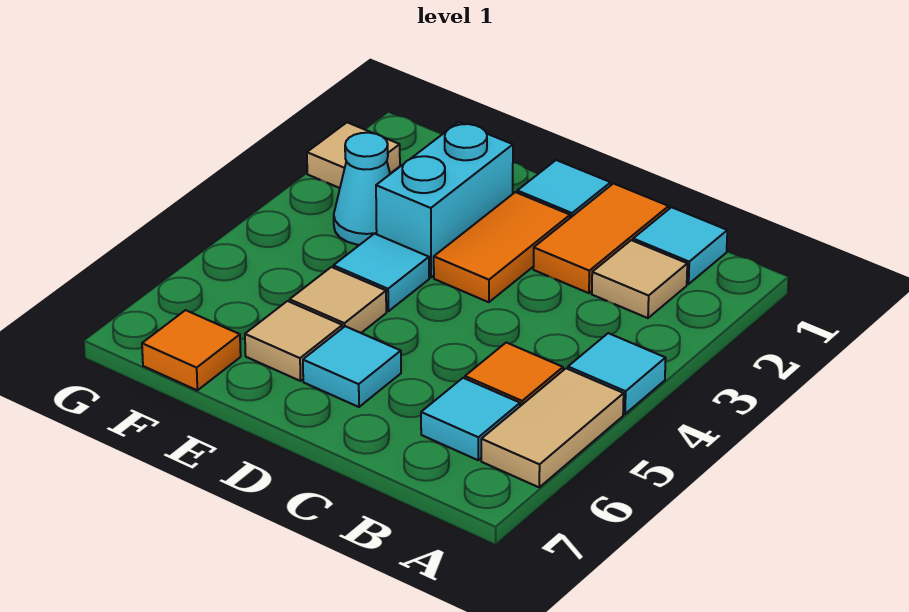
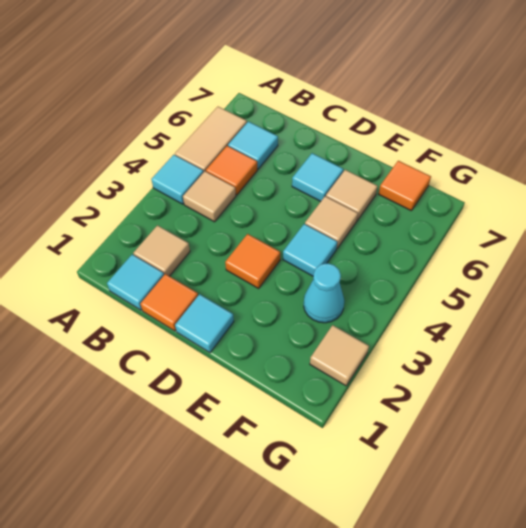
none -> tan tile B4 level 1
orange tile C1:C2 level 1 -> orange tile C1 level 1
orange tile D2:D3 level 1 -> orange tile D3 level 1
cyan brick E2:E3 level 1 -> none

